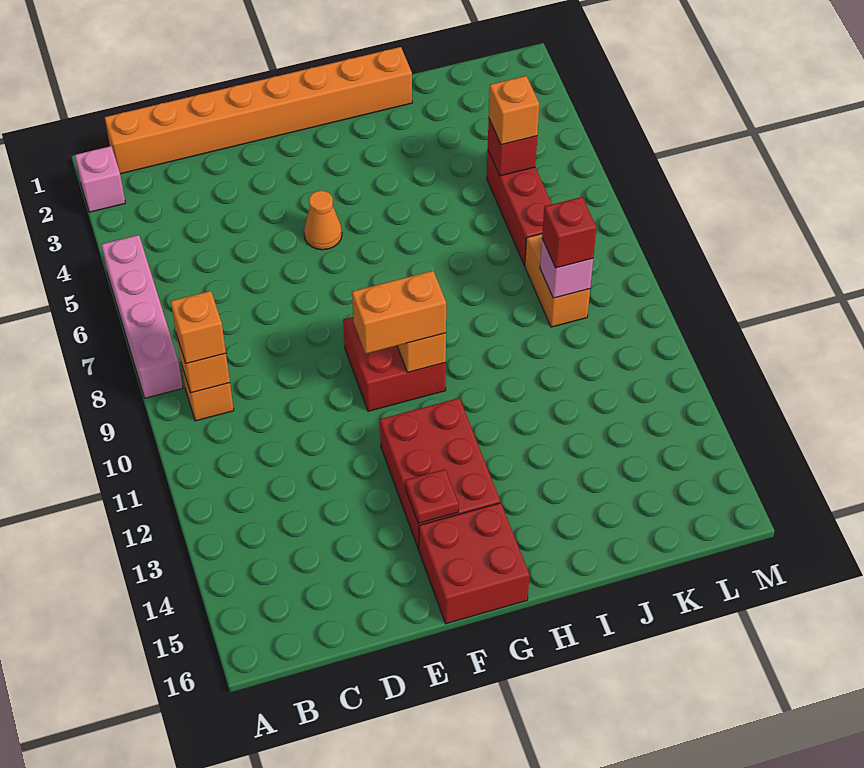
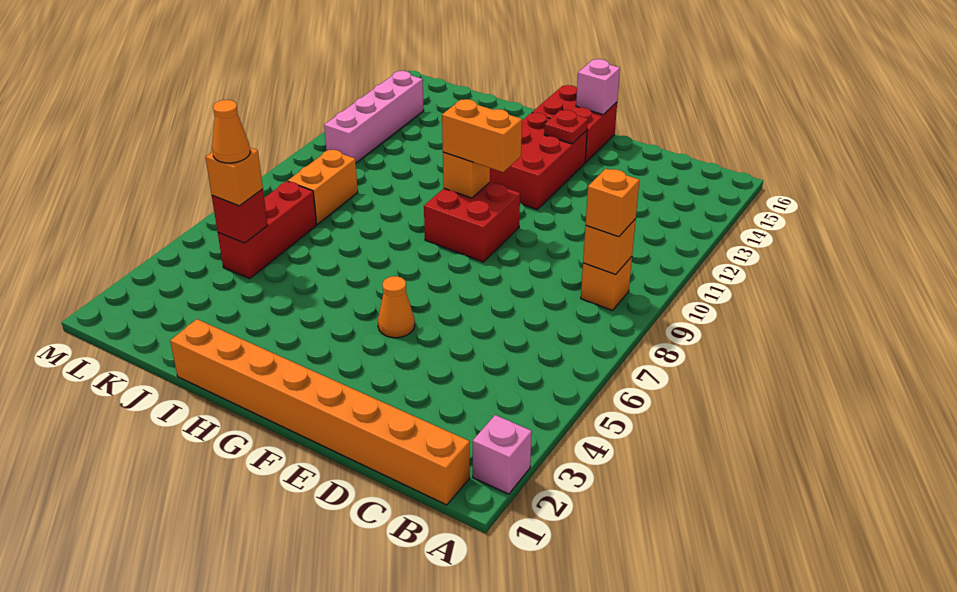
pink brick A5:A8 level 1 -> pink brick L11:L14 level 1
none -> orange cone K5 level 4
pink brick K9 level 2 -> pink brick F16 level 2
red brick K9 level 3 -> none

